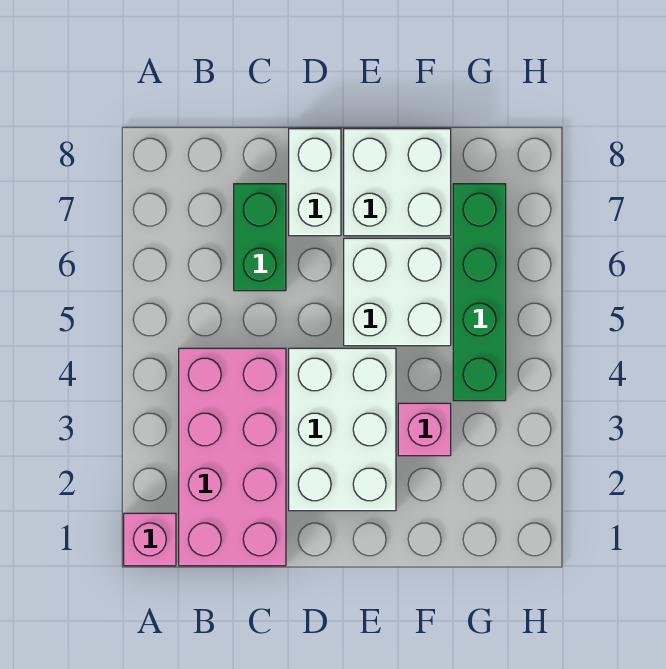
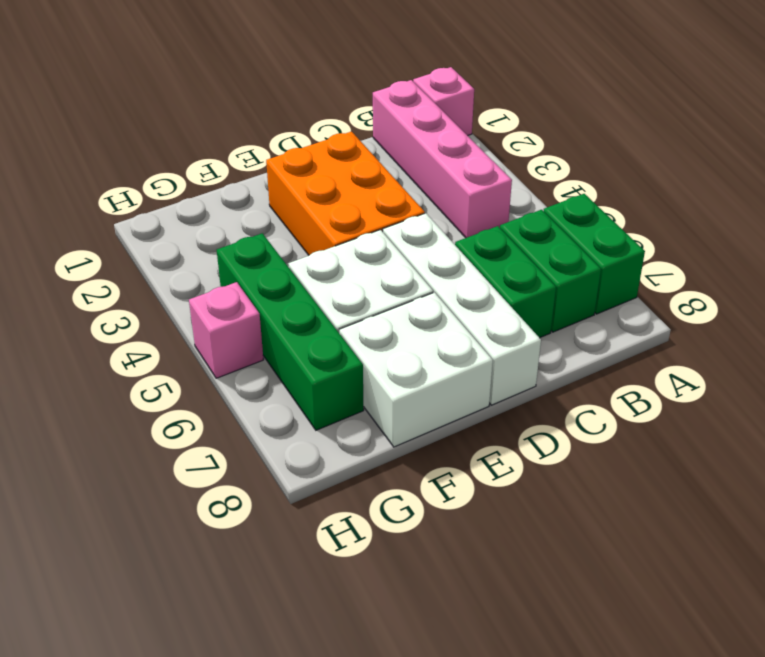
none -> green brick A6:A7 level 1
pink brick B1:C4 level 1 -> pink brick B1:B4 level 1
none -> green brick B6:B7 level 1
white brick D2:E4 level 1 -> orange brick D2:E4 level 1
white brick D7:D8 level 1 -> white brick D5:D8 level 1
pink brick F3 level 1 -> pink brick H5 level 1

